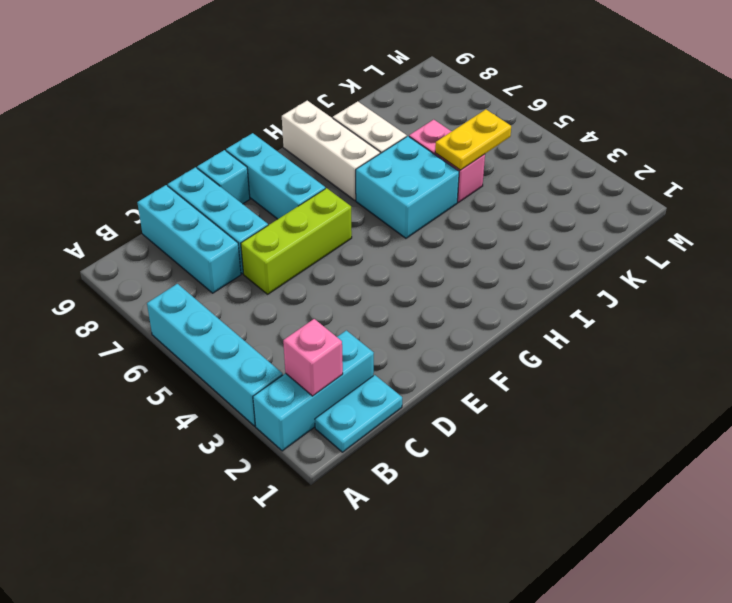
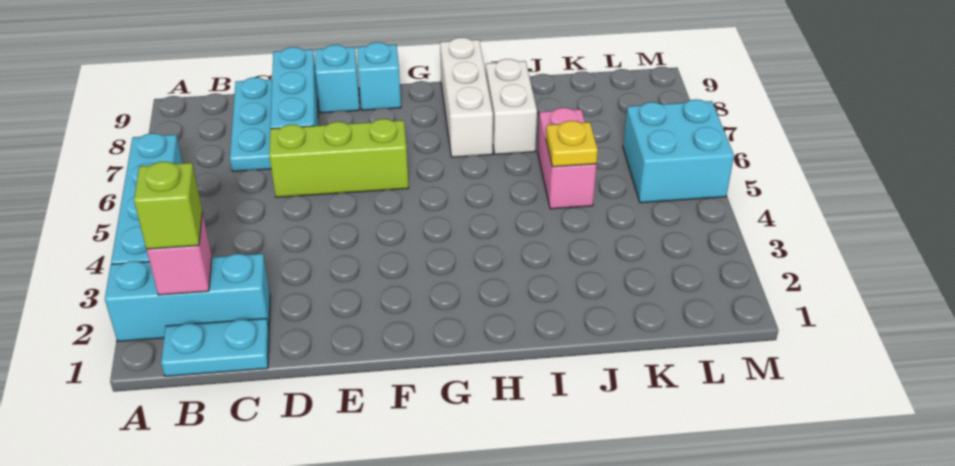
none -> lime brick B2 level 3
cyan brick C7:C9 level 1 -> cyan plate C7:C9 level 1
cyan brick F7:F9 level 1 -> cyan brick F9 level 1
cyan brick H5:I6 level 1 -> cyan brick L5:M6 level 1
yellow plate J5:K5 level 2 -> yellow plate J5 level 2

